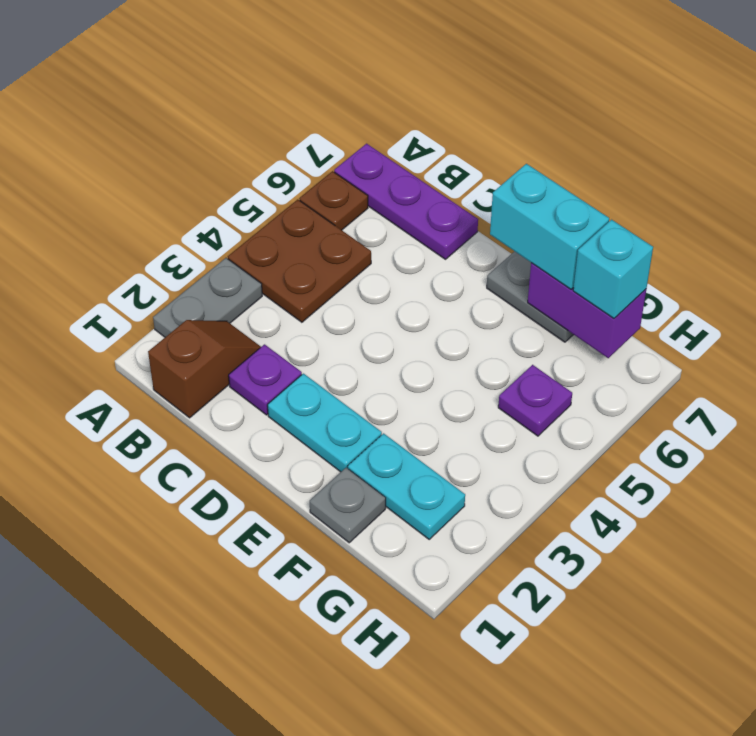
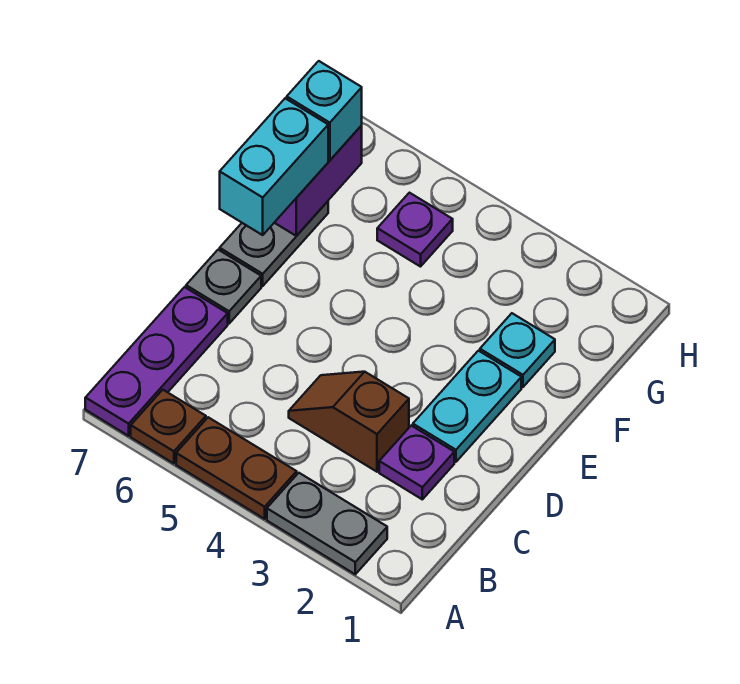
brown plate A4:B5 level 1 -> brown plate A4:A5 level 1
brown slope B1:B2 level 1 top 1 -> brown slope C3:C4 level 1 top 3
grey plate F1 level 1 -> grey plate D7 level 1
cyan plate F2:G2 level 1 -> cyan plate F2 level 1

